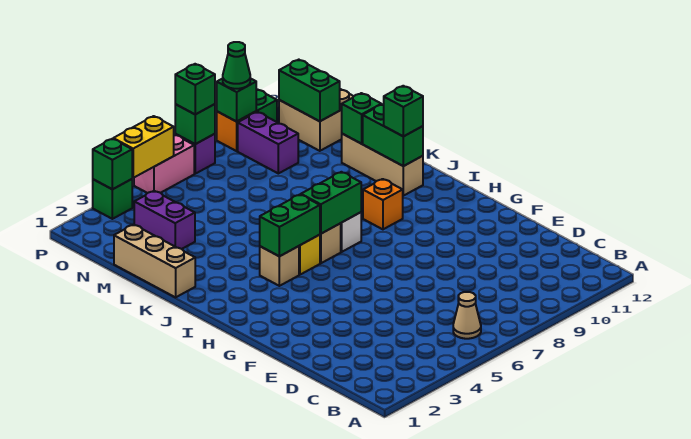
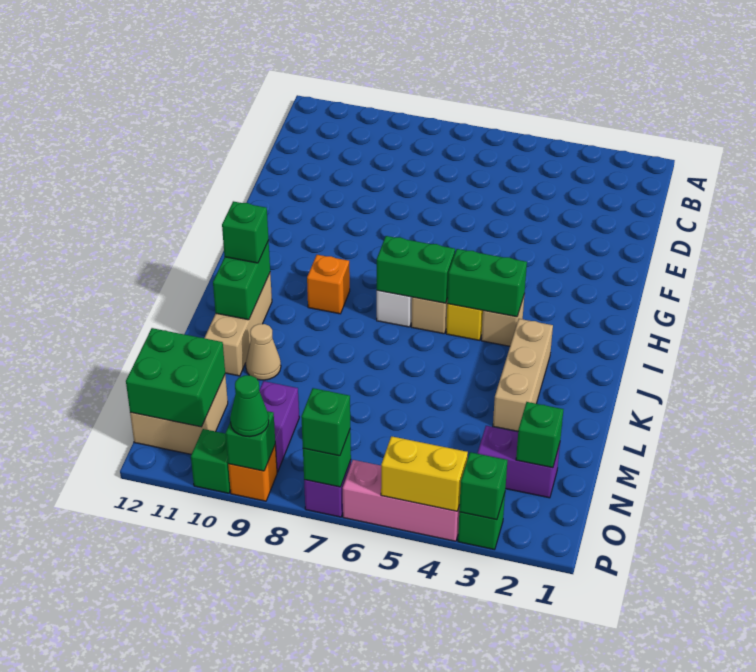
tan cone B6 level 1 -> tan cone L10 level 1
tan brick K1:M1 level 1 -> tan brick J3:L3 level 1
green brick L11 level 2 -> green brick N2 level 2
purple brick M3:N3 level 1 -> purple brick N2:N3 level 1
green brick N11:O11 level 2 -> green brick N11:O12 level 2
pink brick P5:P6 level 1 -> pink brick P4:P6 level 1

